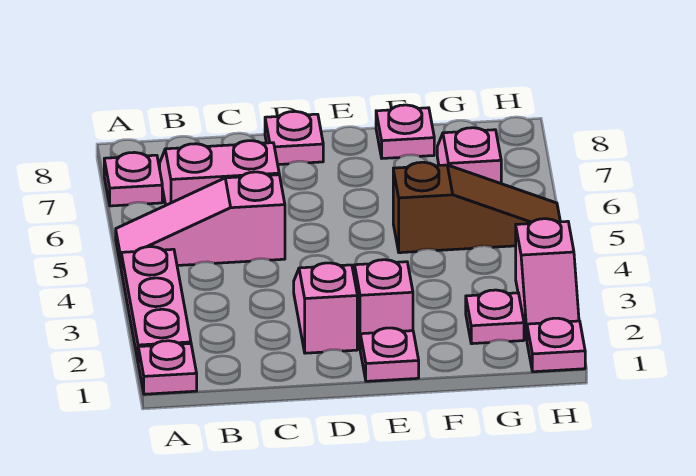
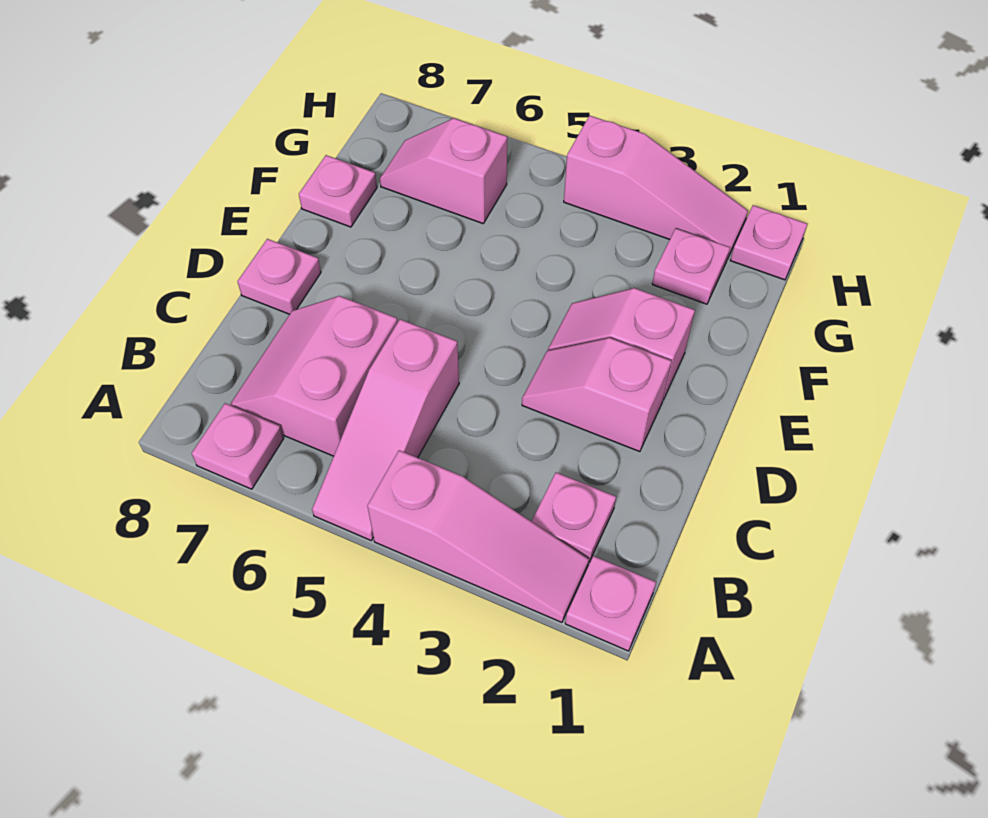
pink plate A2:A4 level 1 -> pink slope A2:A4 level 1 top 4
pink plate E1 level 1 -> pink plate B2 level 1
brown slope F5:H5 level 1 top F -> none
pink slope H2:H3 level 1 top 3 -> pink slope H2:H4 level 1 top 4

